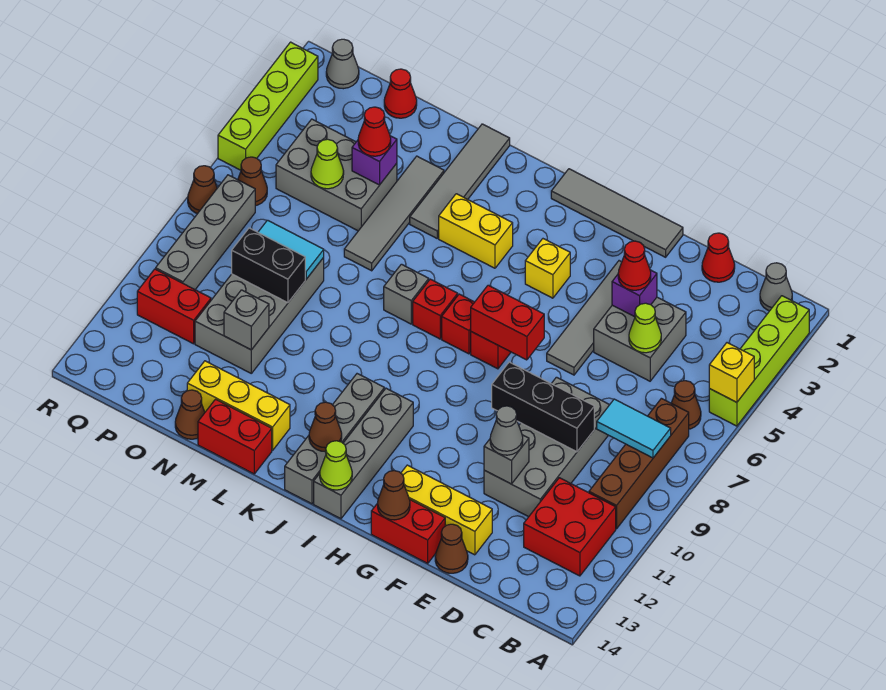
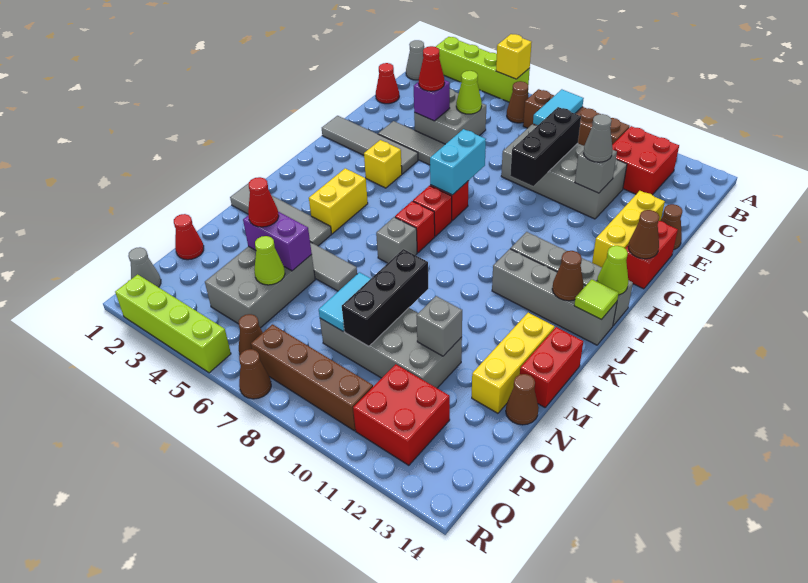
grey tile F1:I1 level 1 -> grey tile G1:G4 level 1
red brick G7:H7 level 2 -> cyan brick G7:H7 level 2
none -> lime tile J14 level 2
purple brick N4 level 2 -> purple brick N4:N5 level 2
black brick N9:O9 level 2 -> black brick M9:O9 level 2
red brick P11:Q11 level 1 -> red brick P11:Q12 level 1
grey brick Q7:Q10 level 1 -> brown brick Q7:Q10 level 1

